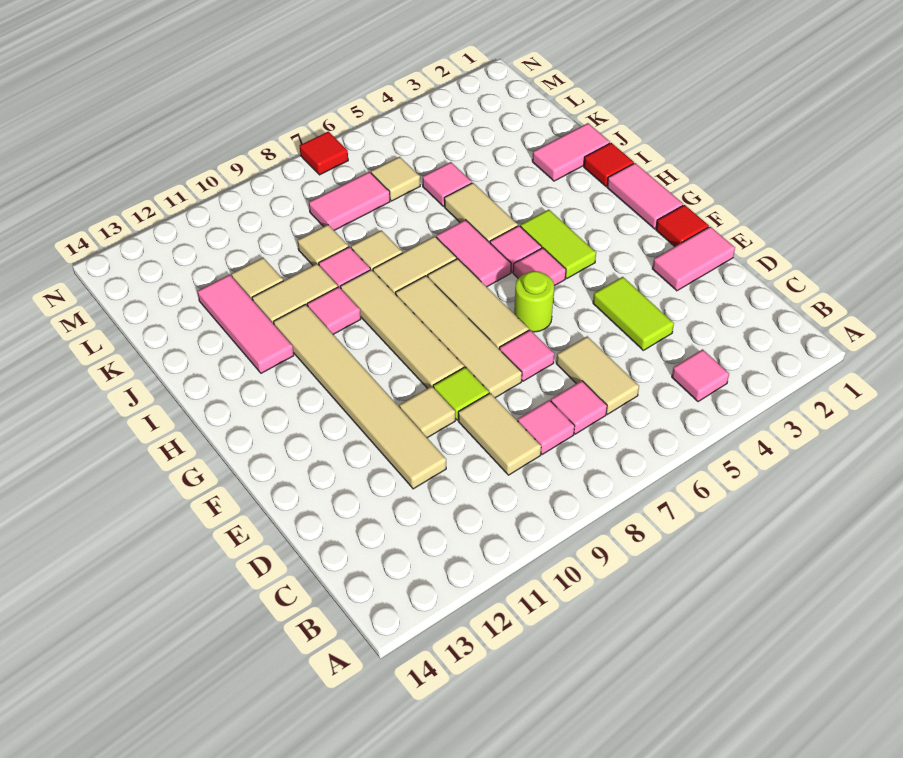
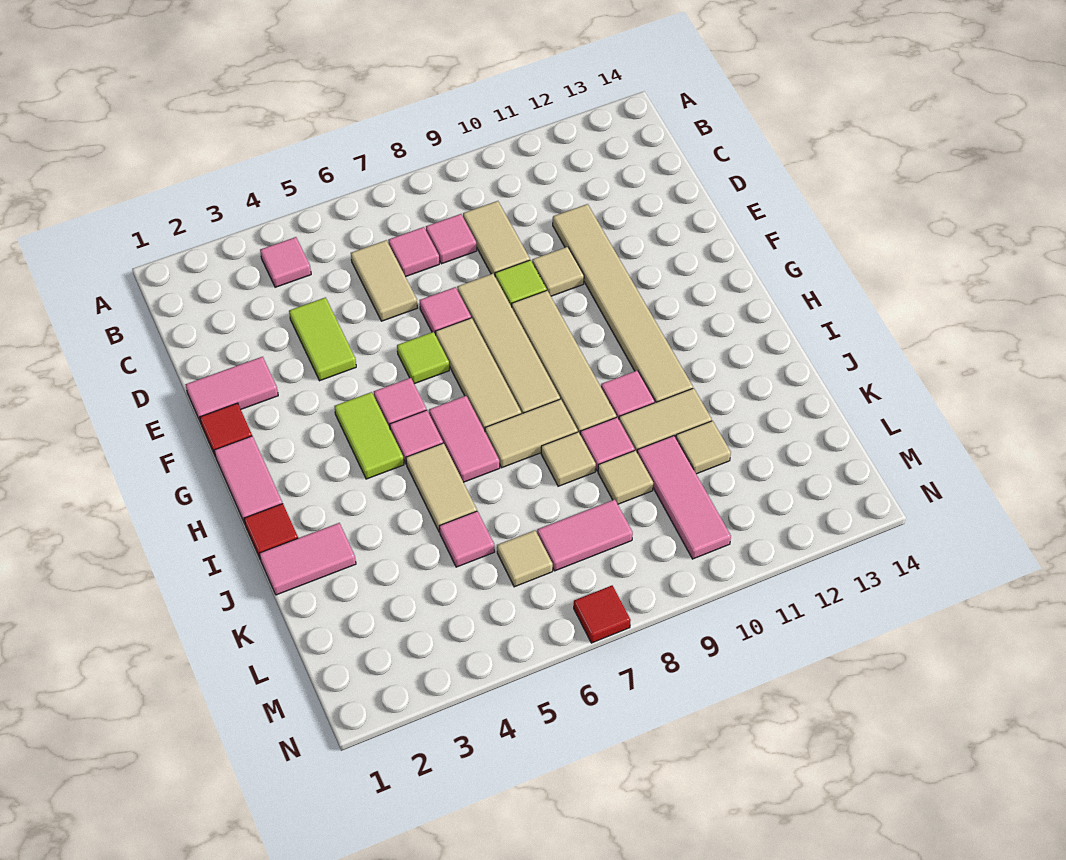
lime round brick F6 level 1 -> lime tile F6 level 1
pink tile I12:K12 level 1 -> pink tile K10:M10 level 1

